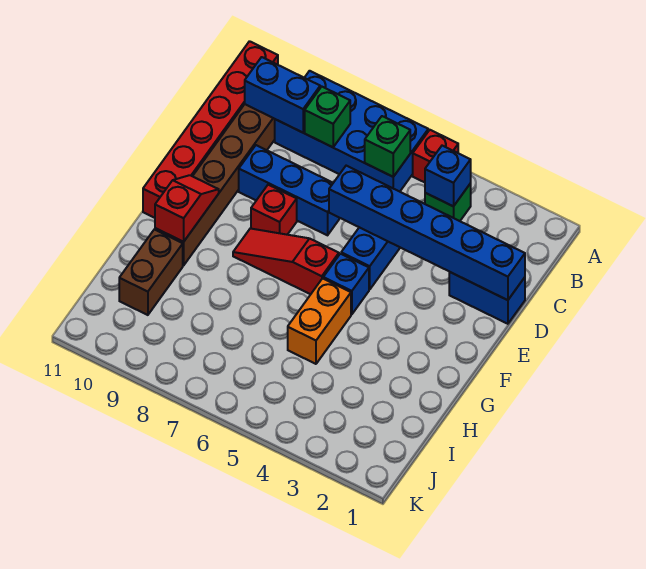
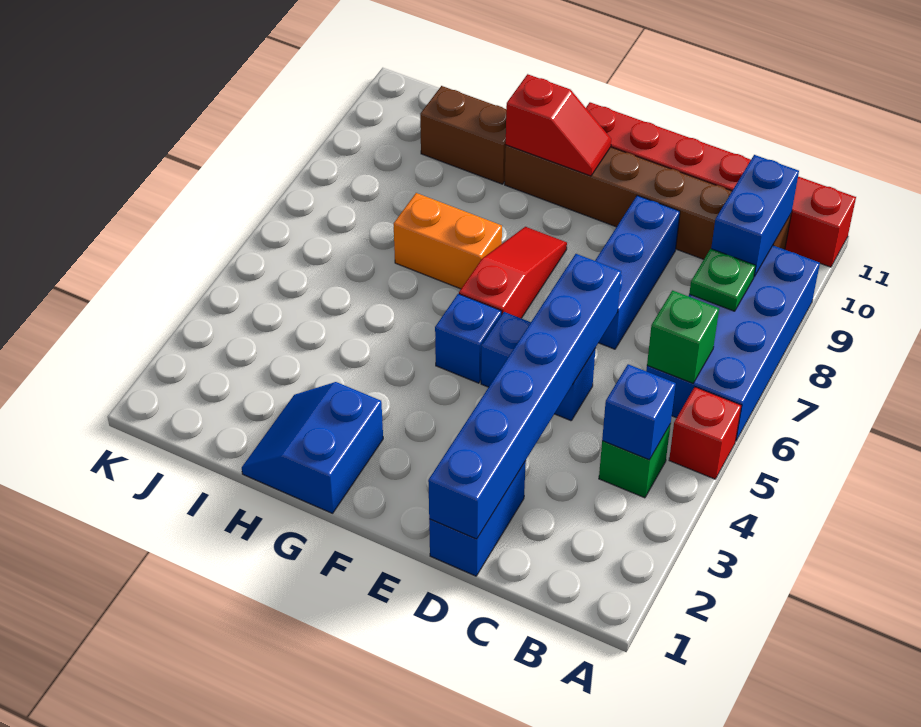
green brick B8 level 2 -> green plate B8 level 2
red brick E8 level 1 -> none
none -> blue slope G1:H2 level 1 top G
orange brick G5:H5 level 1 -> orange brick G7:H7 level 1

